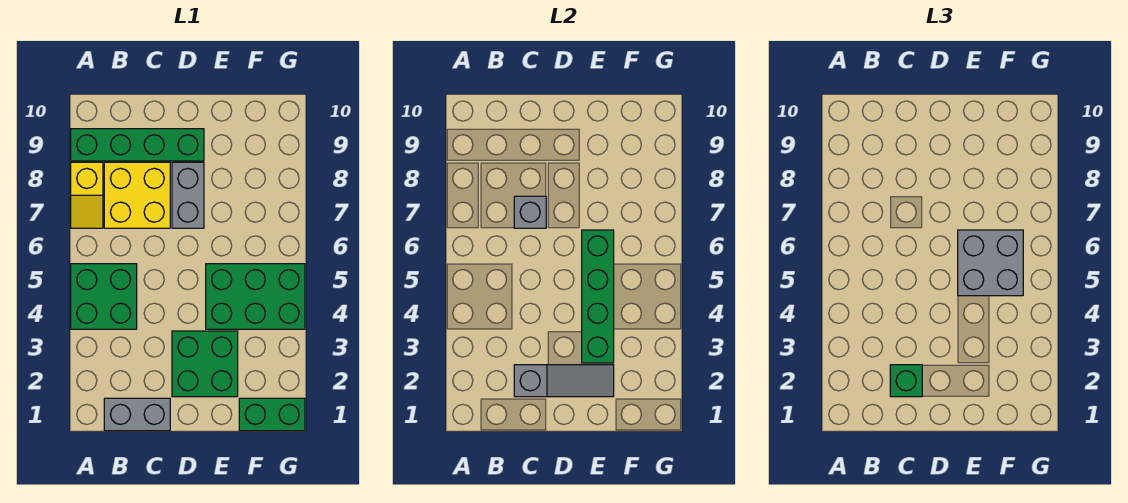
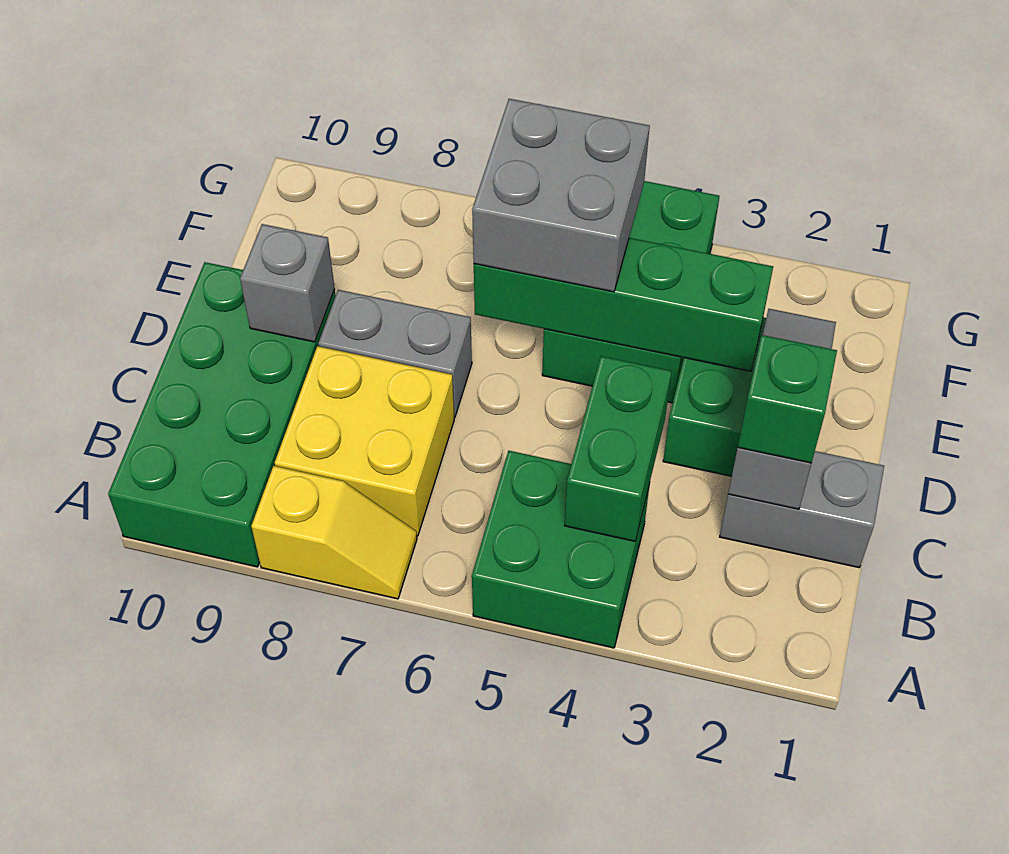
green brick A9:D9 level 1 -> green brick A9:D10 level 1
grey brick B1:C1 level 1 -> grey brick C1:C2 level 1
grey brick C7 level 2 -> grey brick D9 level 2
green brick F1:G1 level 1 -> green brick B4:C4 level 2

